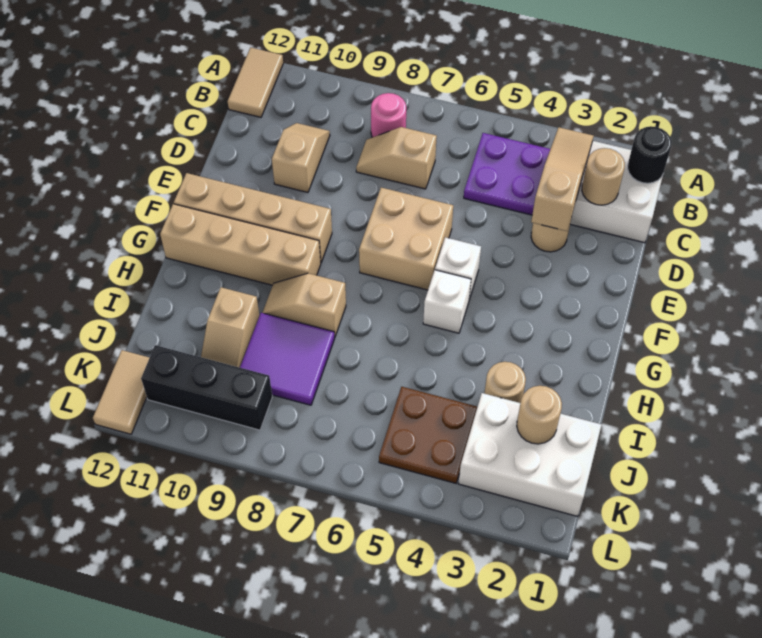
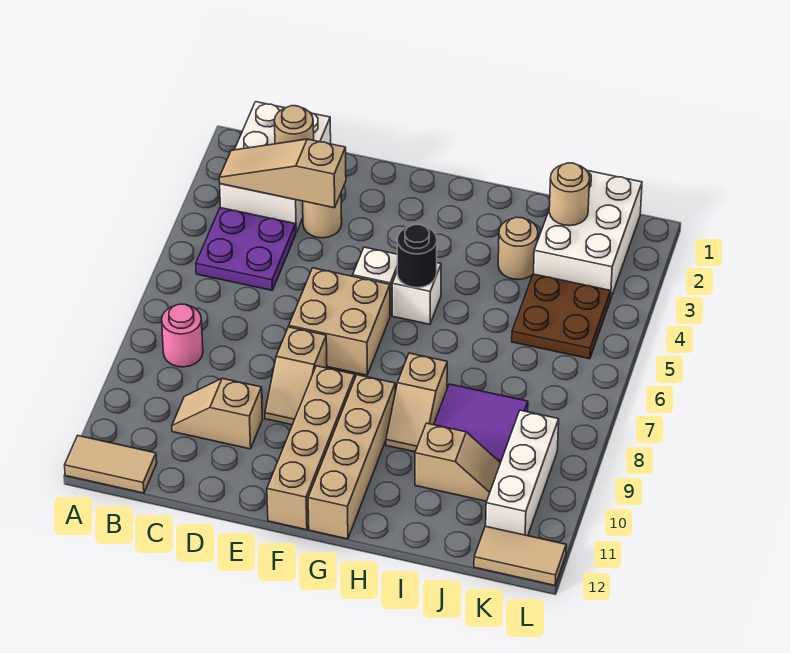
black round brick B1 level 2 -> black round brick G5 level 2
tan slope C7:C8 level 1 top 7 -> tan slope E8:E9 level 1 top 8
black brick K9:K11 level 1 -> white brick K9:K11 level 1

